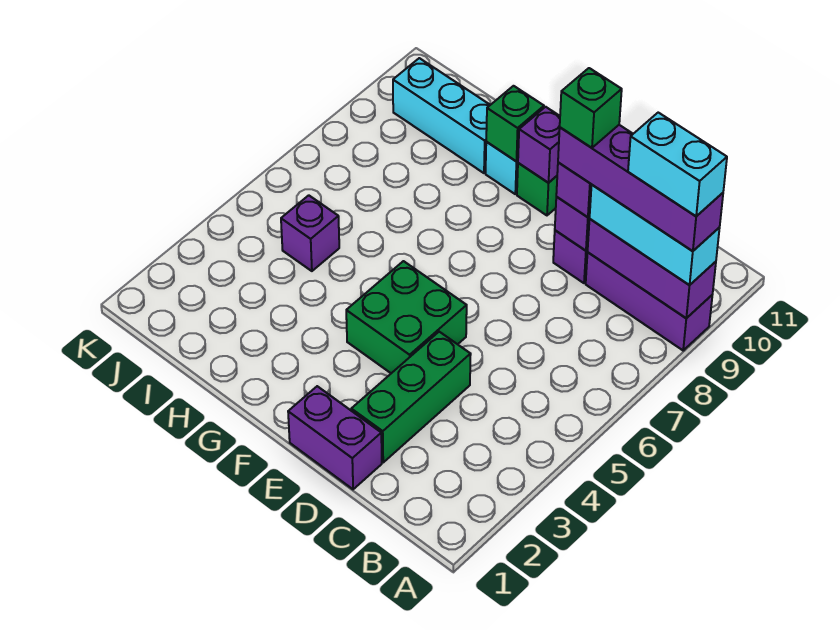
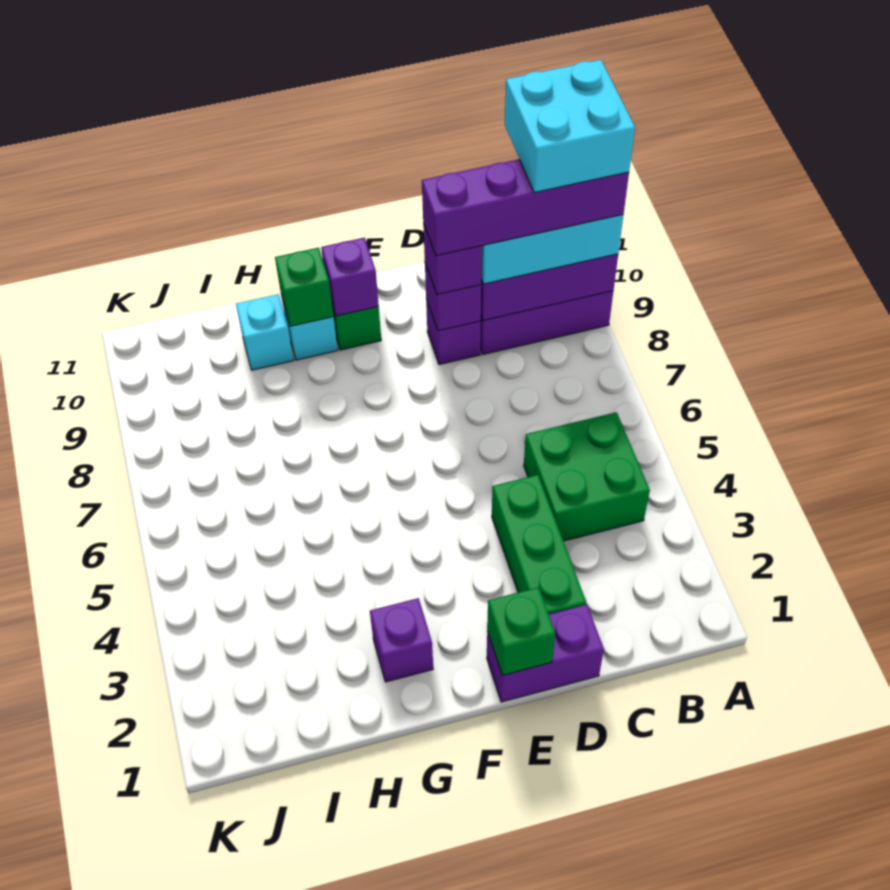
cyan brick A9:B9 level 5 -> cyan brick A9:B10 level 5
green brick D9 level 5 -> green brick E1 level 2
green brick E4:F5 level 1 -> green brick B4:C5 level 1
cyan brick H10:J10 level 1 -> cyan brick H10 level 1
purple brick I5 level 1 -> purple brick G2 level 1

